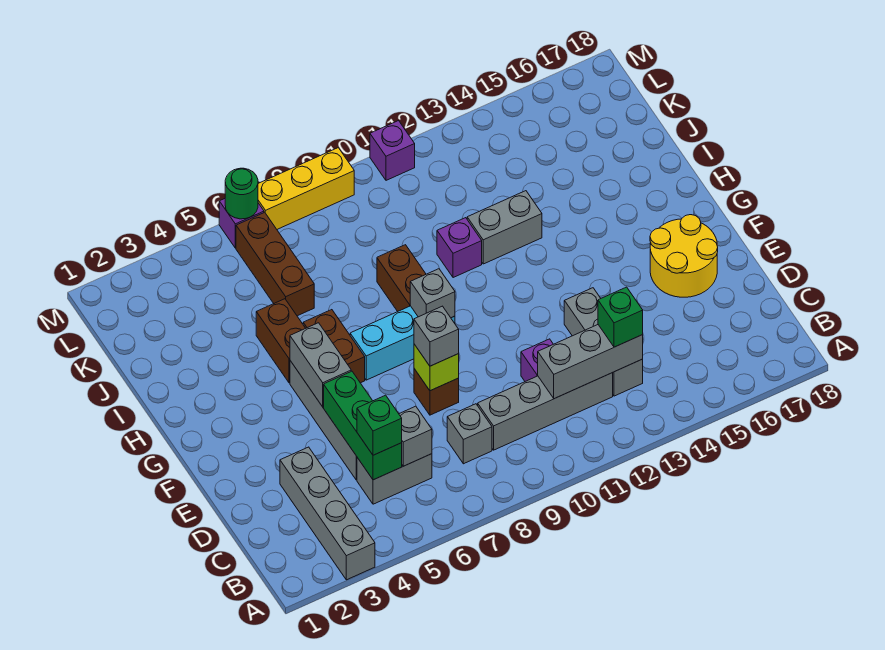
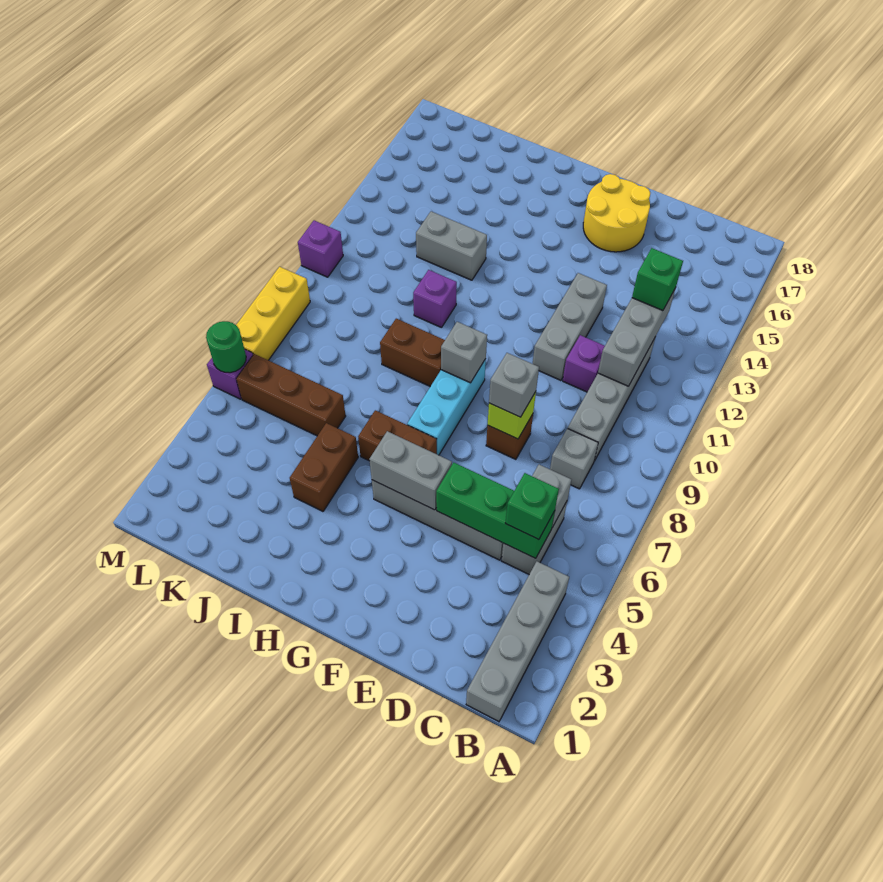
grey brick A3:D3 level 1 -> grey brick B1:B4 level 1
grey brick C13:E13 level 1 -> grey brick E11:E13 level 1
brown brick H5:I5 level 1 -> brown brick I4:I5 level 1
grey brick I12:I13 level 1 -> grey brick I13:J13 level 1

